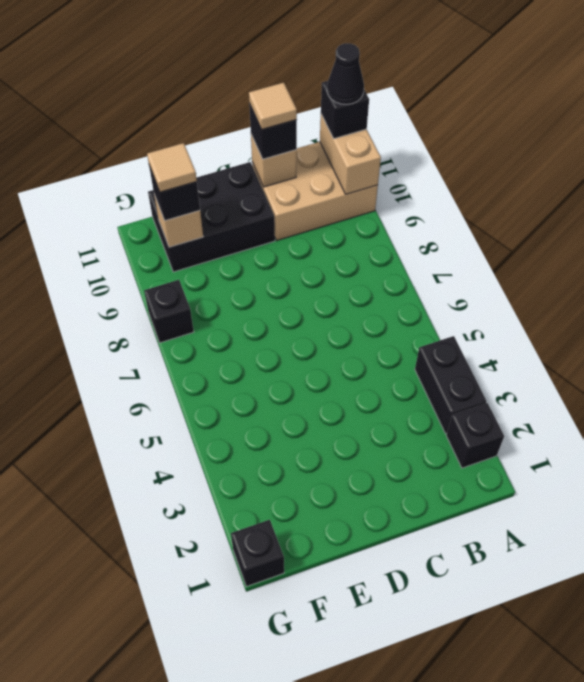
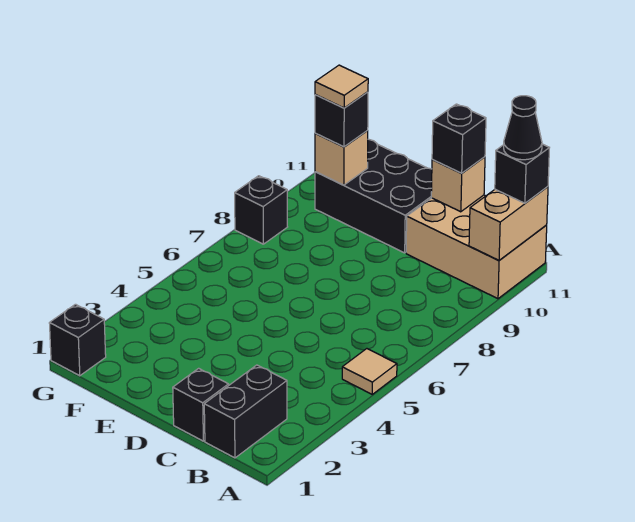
black brick A2 level 1 -> black brick C1 level 1
black brick A3:A4 level 1 -> black brick B1:B2 level 1
tan tile C11 level 4 -> tan tile A5 level 1

